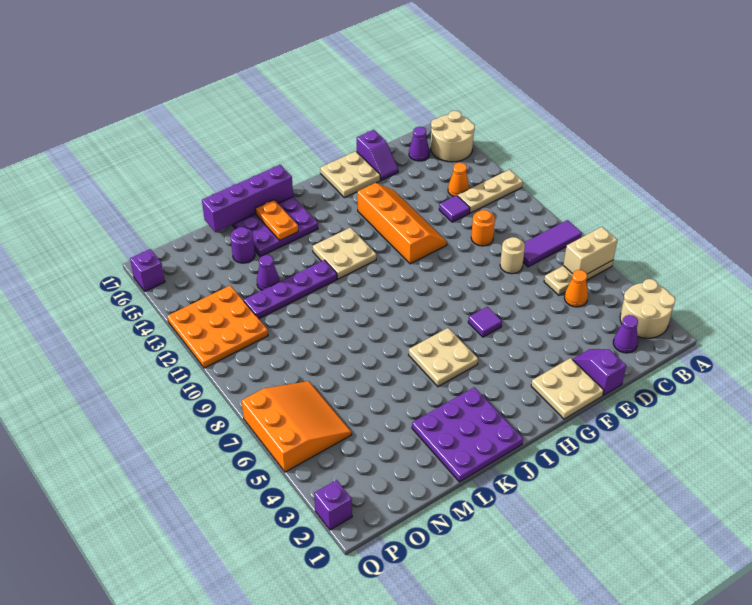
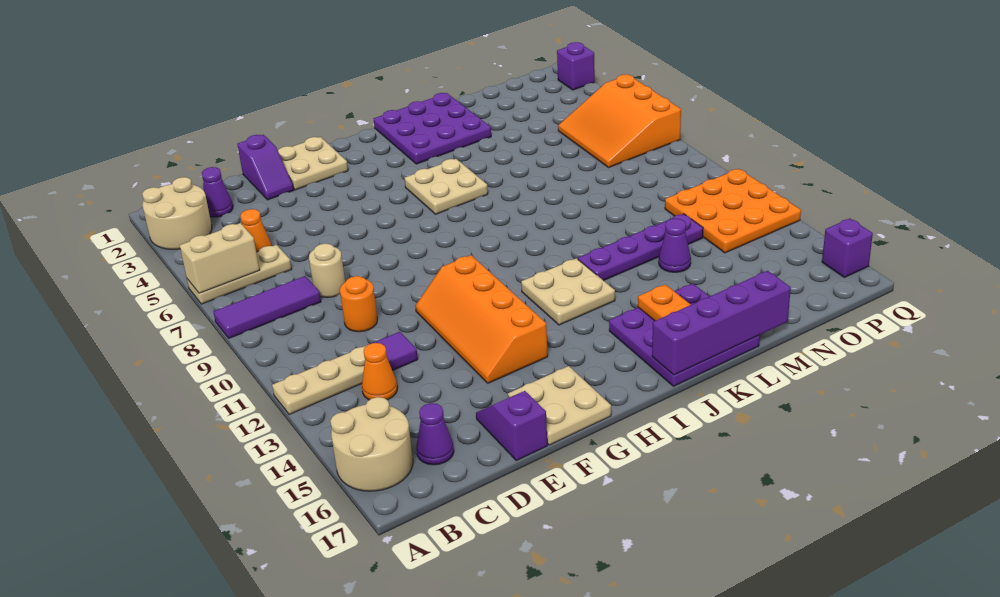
purple tile G6 level 1 -> none
purple round brick M15 level 1 -> none

